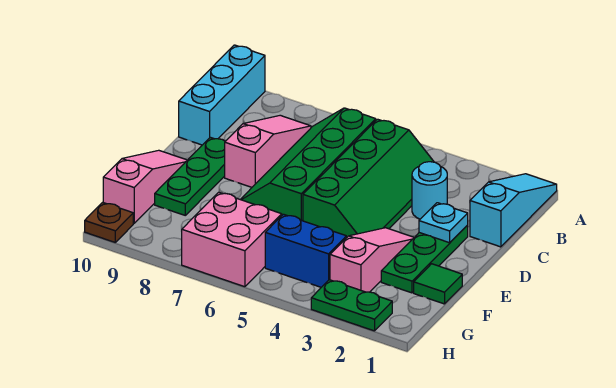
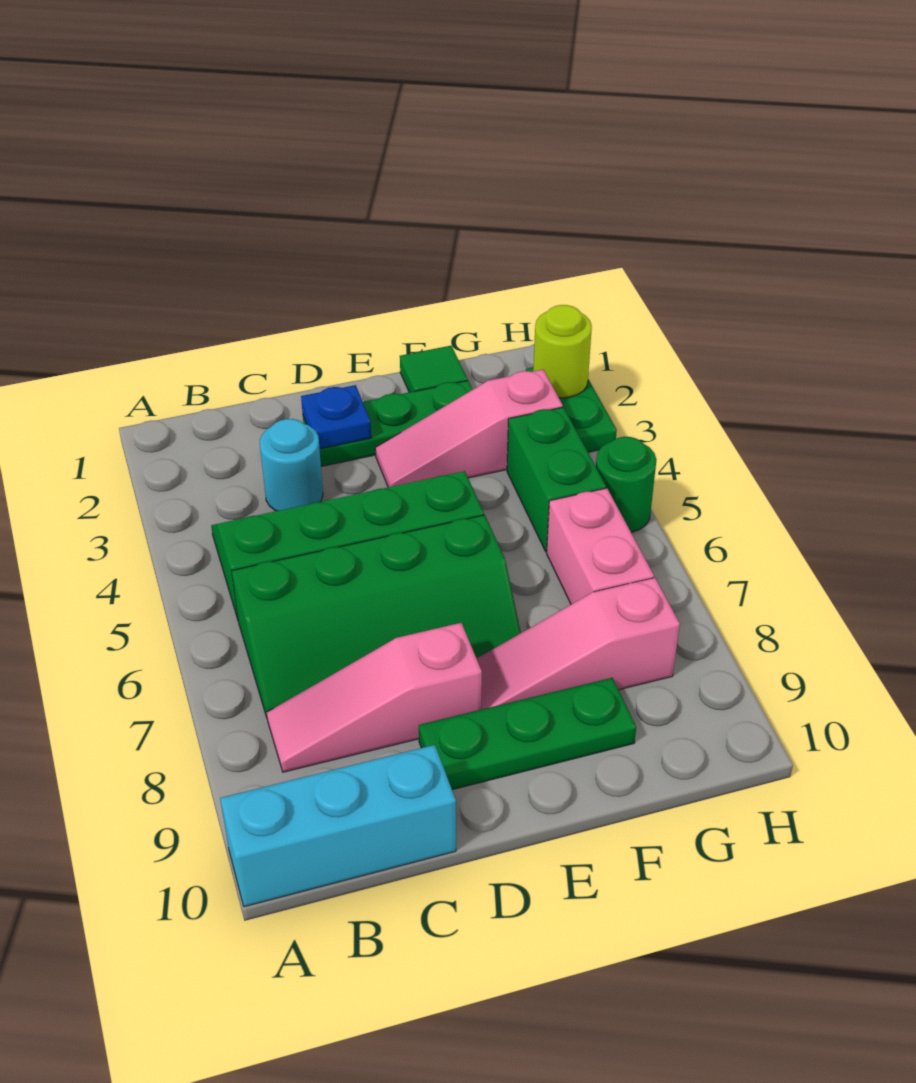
cyan slope A1:C1 level 1 top C -> none
cyan plate D2 level 2 -> blue plate D2 level 2
pink slope E10:G10 level 1 top G -> pink slope E8:G8 level 1 top G
blue brick G4:G5 level 1 -> green brick G4:G5 level 1
pink brick G6:H7 level 1 -> pink brick G6:G7 level 1
none -> lime round brick H2 level 2
none -> green round brick H5 level 1
brown plate H10 level 1 -> none

